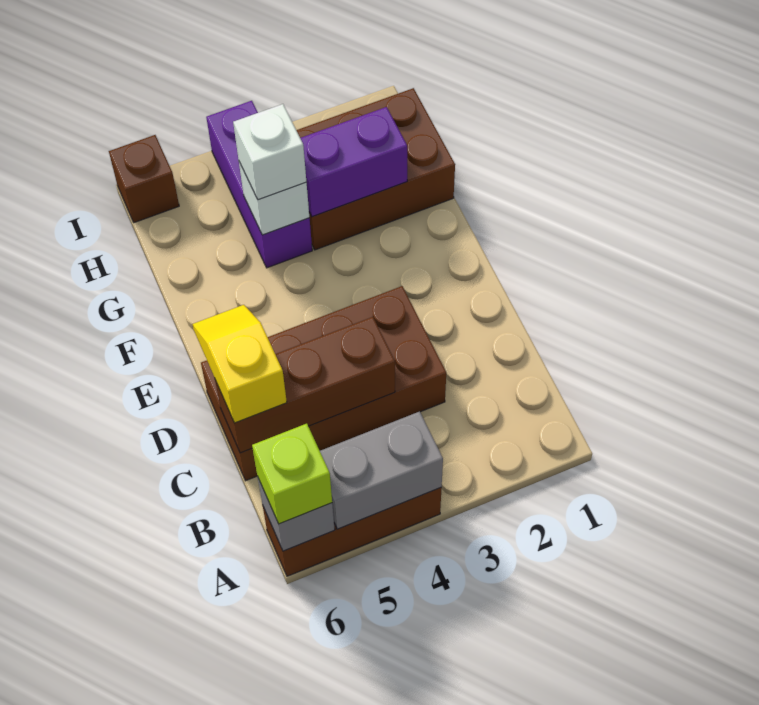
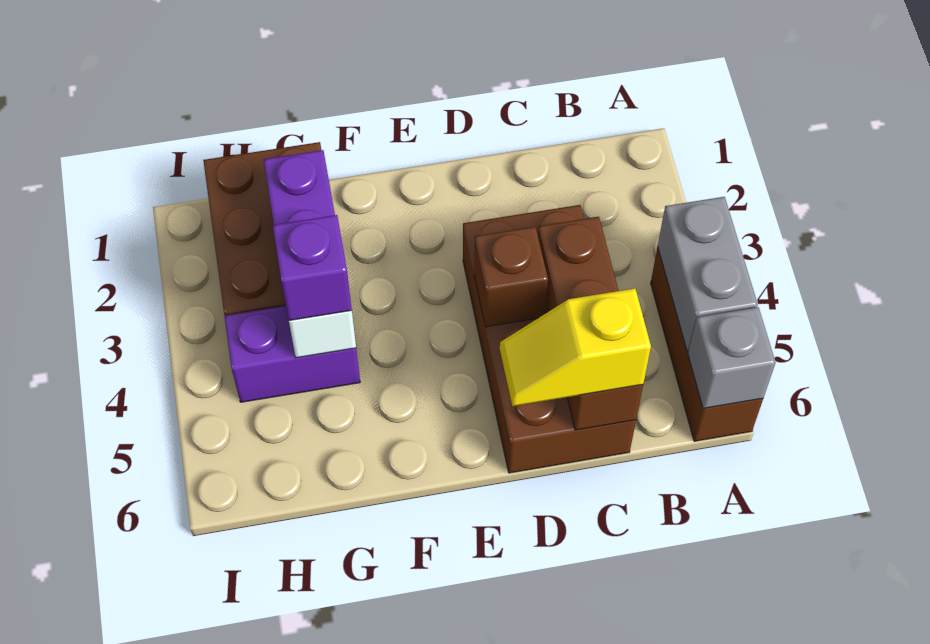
lime brick A6 level 3 -> none
purple brick G4:I4 level 1 -> purple brick G4:H4 level 1
white brick G4 level 3 -> purple brick G4 level 3
brown brick I6 level 1 -> brown brick D4 level 2

